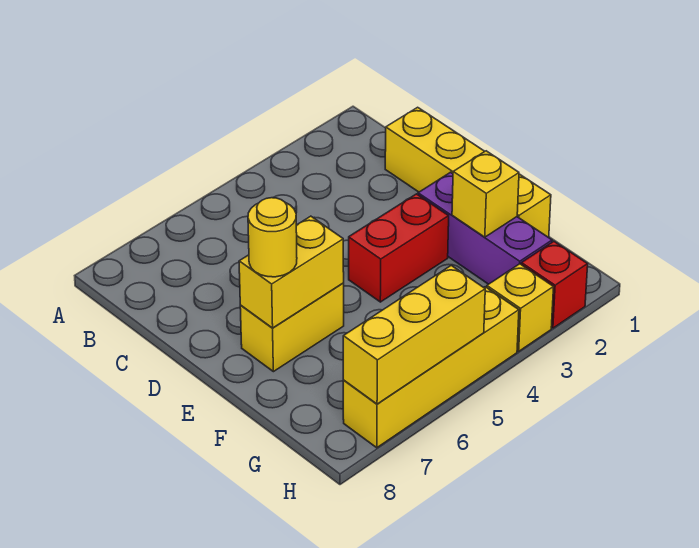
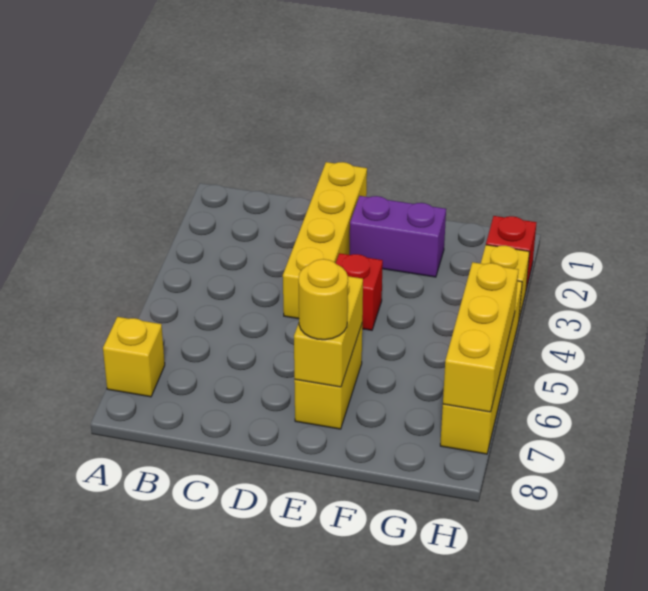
yellow brick C1:F1 level 1 -> yellow brick D1:D4 level 1
purple brick E2:G2 level 1 -> purple brick E2:F2 level 1
red brick E3:E4 level 1 -> red brick E4 level 1
yellow brick F2 level 2 -> yellow brick A7 level 1

